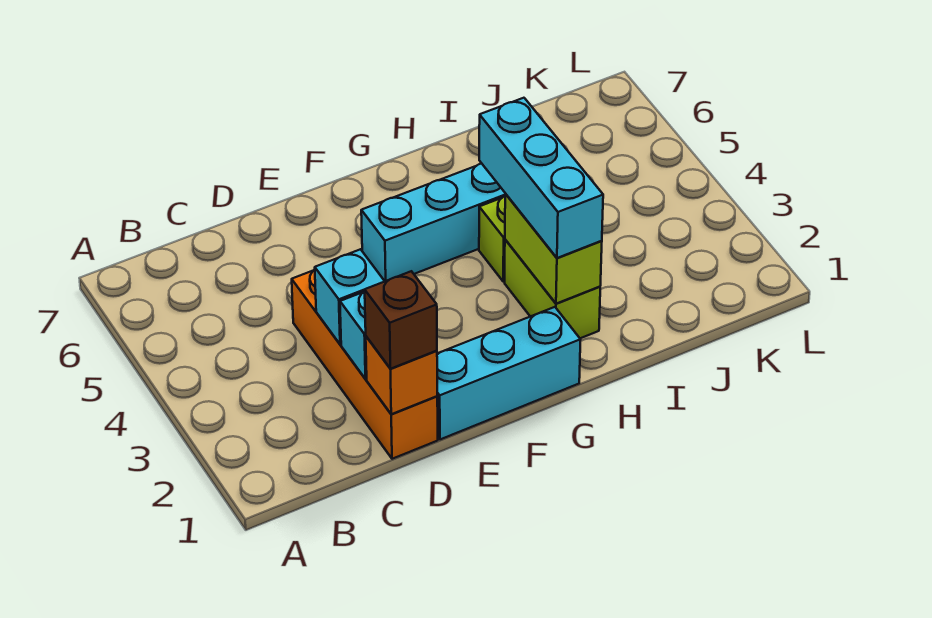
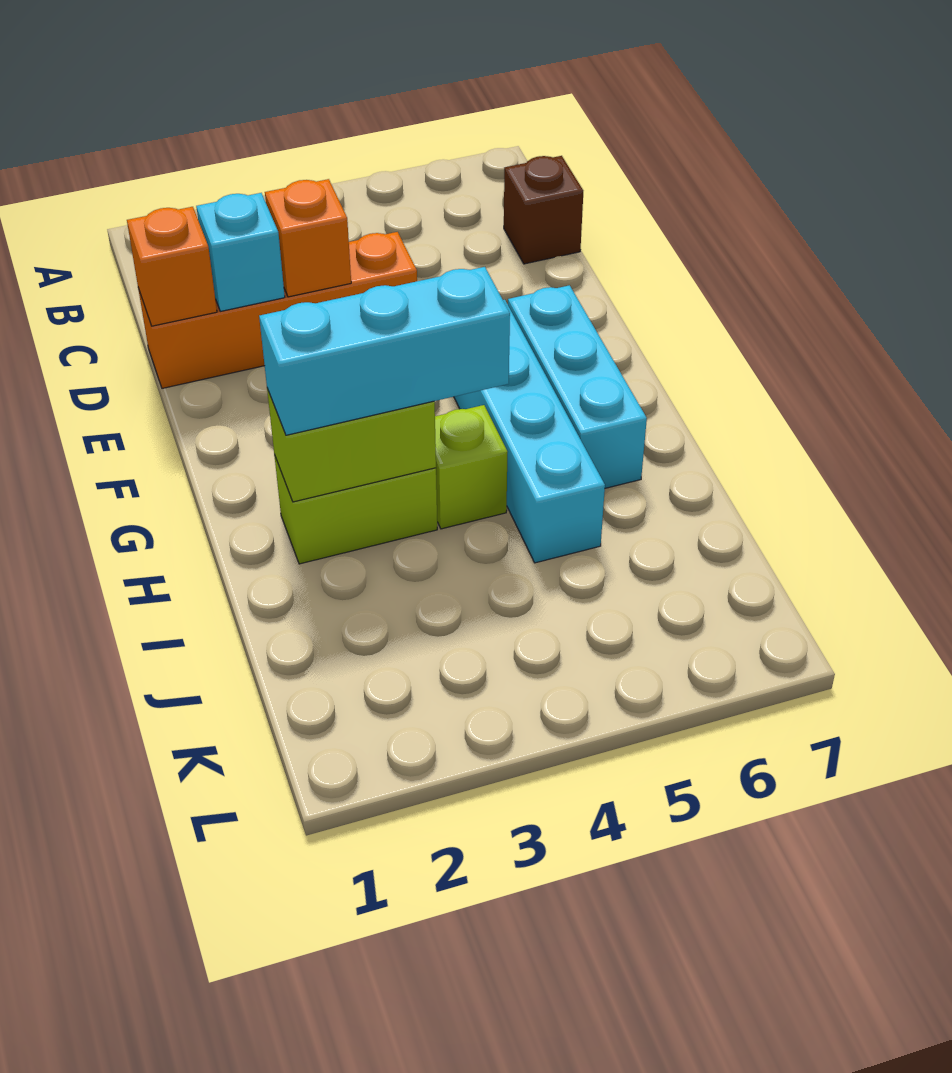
brown brick D1 level 3 -> brown brick C7 level 1
cyan brick D3 level 2 -> orange brick D3 level 2
cyan brick E1:G1 level 1 -> cyan brick F6:H6 level 1

